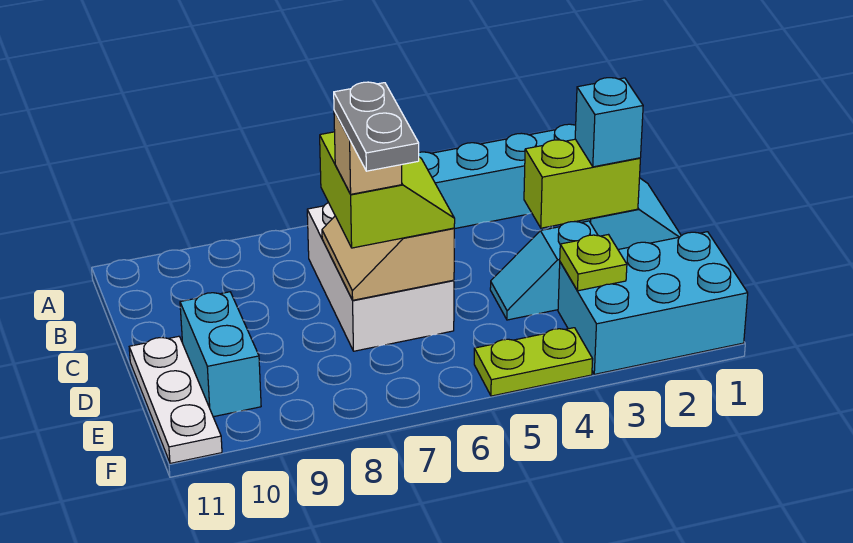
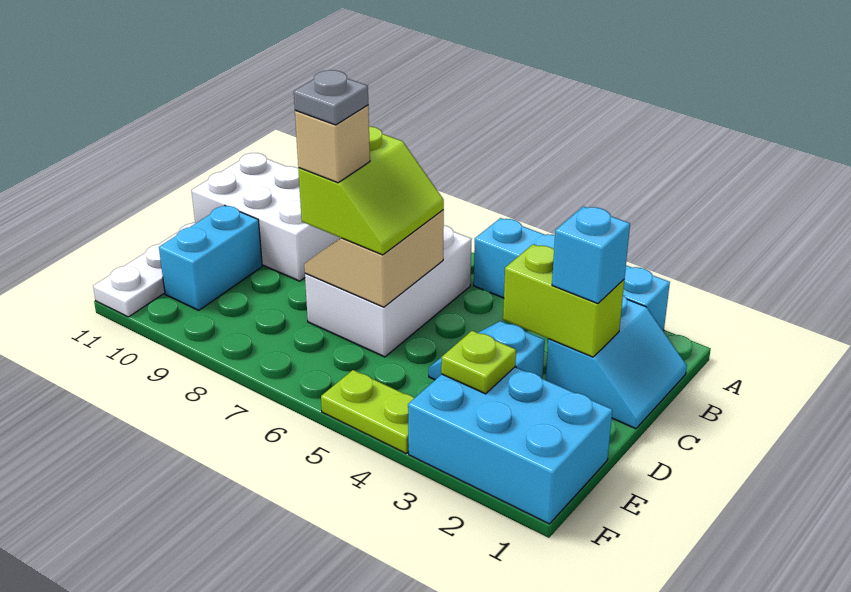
none -> white brick B9:C11 level 1
grey plate D7:E7 level 5 -> grey plate D7 level 5

